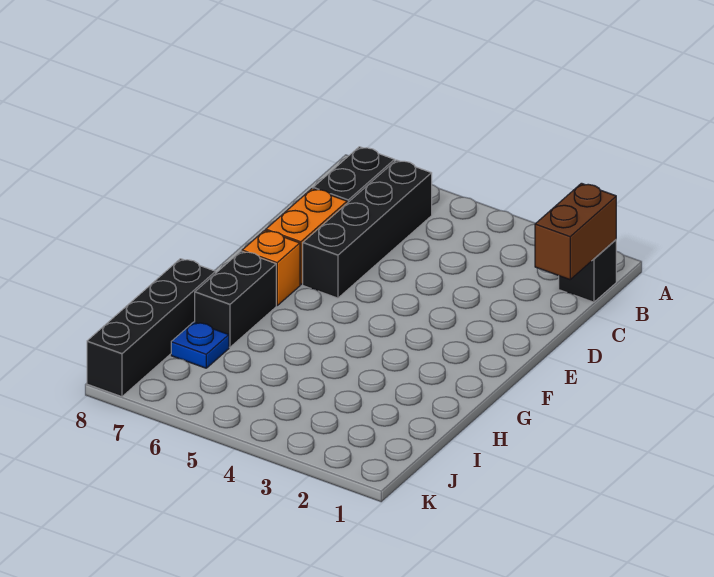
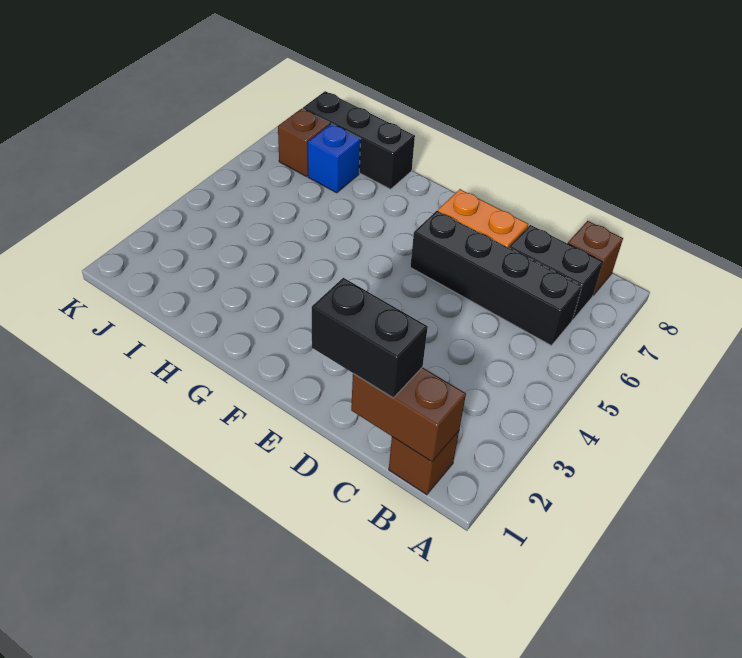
black brick B1 level 1 -> brown brick B1 level 1
none -> brown brick B8 level 1
orange brick F7 level 1 -> none
black brick G7:H7 level 1 -> black brick C1:D1 level 3
black brick H8:K8 level 1 -> black brick H8:J8 level 1
blue plate I7 level 1 -> blue brick I7 level 1
none -> brown brick J7 level 1

